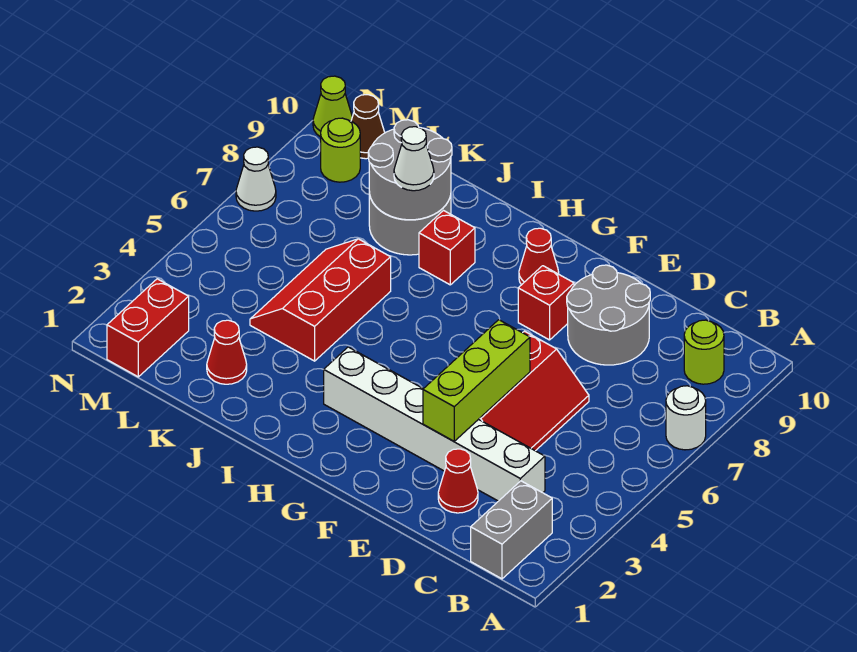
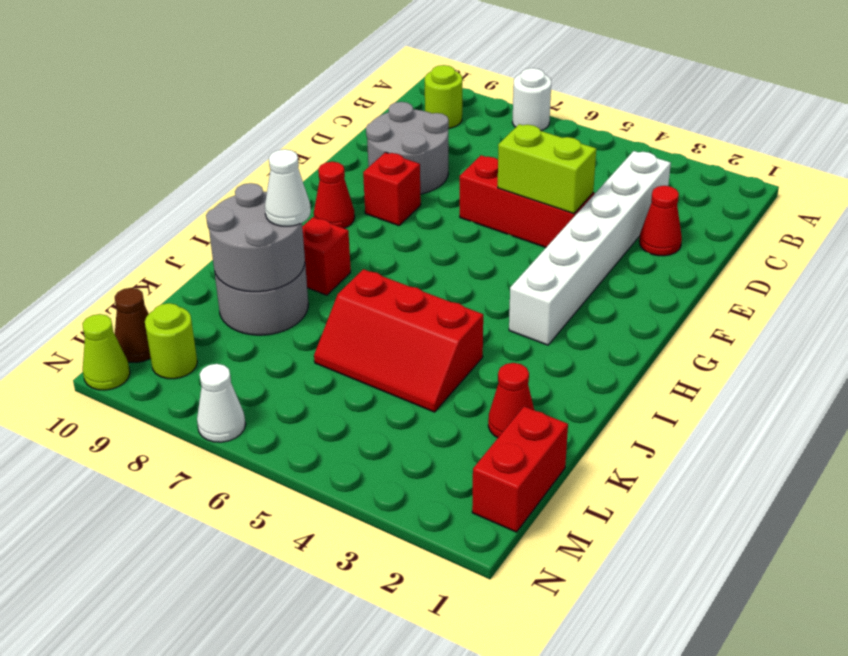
grey brick B1:B2 level 1 -> none
lime brick E3:E5 level 2 -> lime brick E4:E5 level 2
red brick M1:M2 level 1 -> red brick L1:M1 level 1

